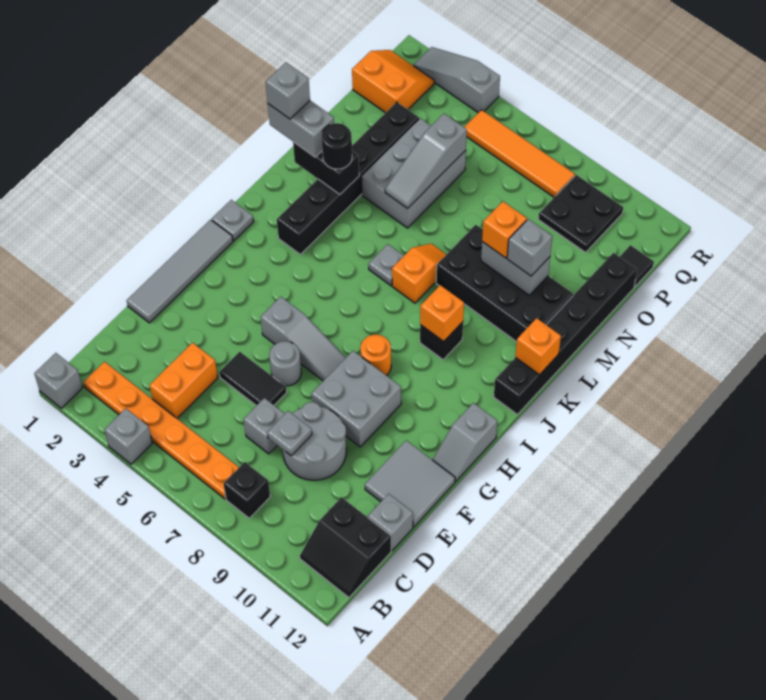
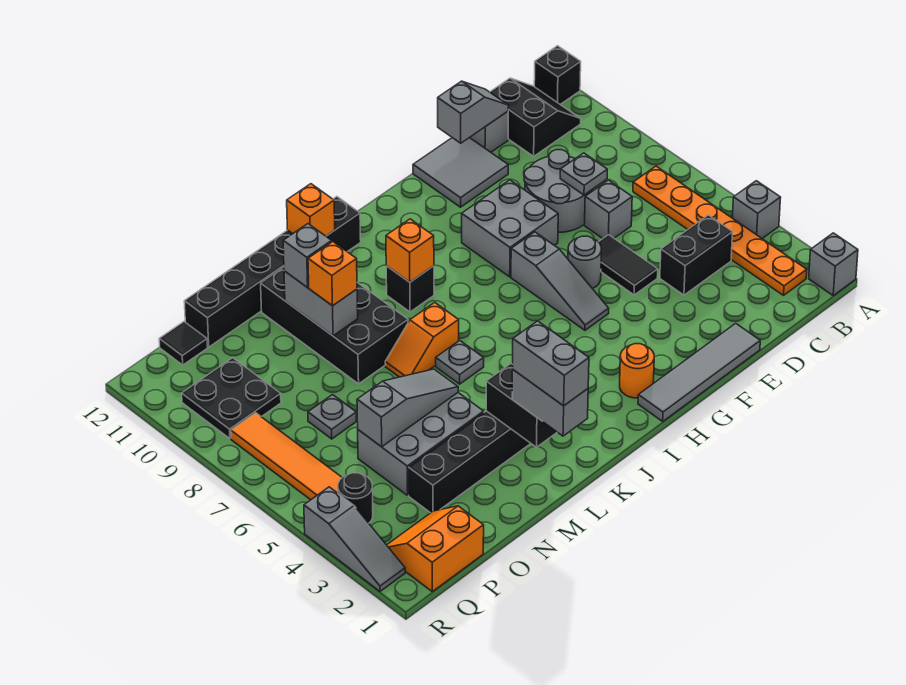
black brick B8 level 1 -> black brick A12 level 1
orange brick C4:D4 level 1 -> black brick C4:D4 level 1
grey slope G5:G7 level 1 top 5 -> grey slope G5:G7 level 1 top 7
grey slope G12:H12 level 1 top H -> grey slope D12:E12 level 2 top E
orange round brick H8 level 1 -> orange round brick H2 level 1
grey plate I1 level 1 -> grey plate O7 level 1
grey brick L1 level 4 -> grey brick L1:L2 level 4
black round brick L3 level 3 -> black round brick Q4 level 1
orange slope P1:Q2 level 1 top P -> orange slope P1:Q2 level 1 top 1

